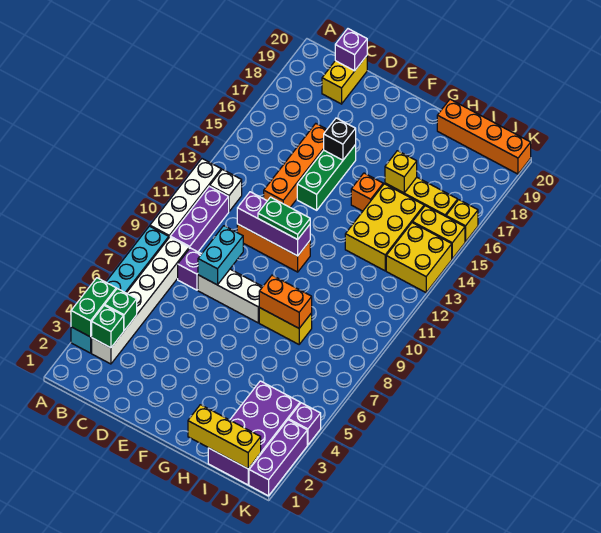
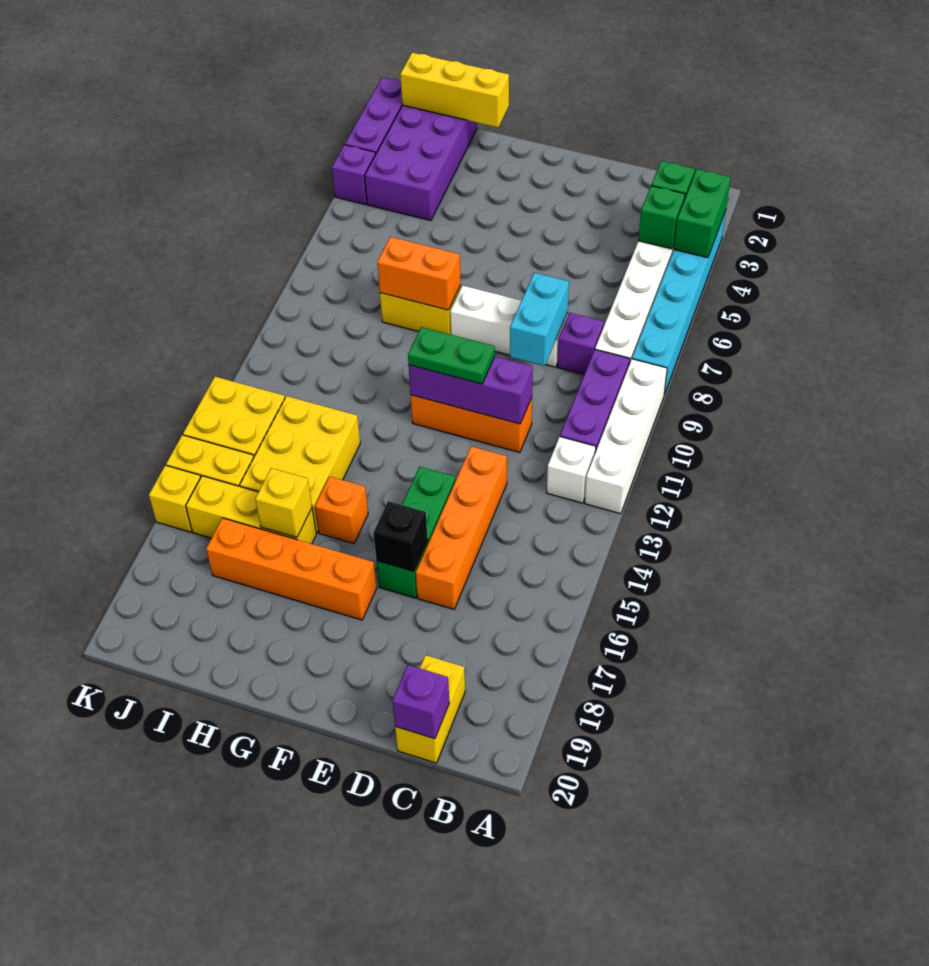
orange brick H20:K20 level 1 -> orange brick F17:I17 level 1

